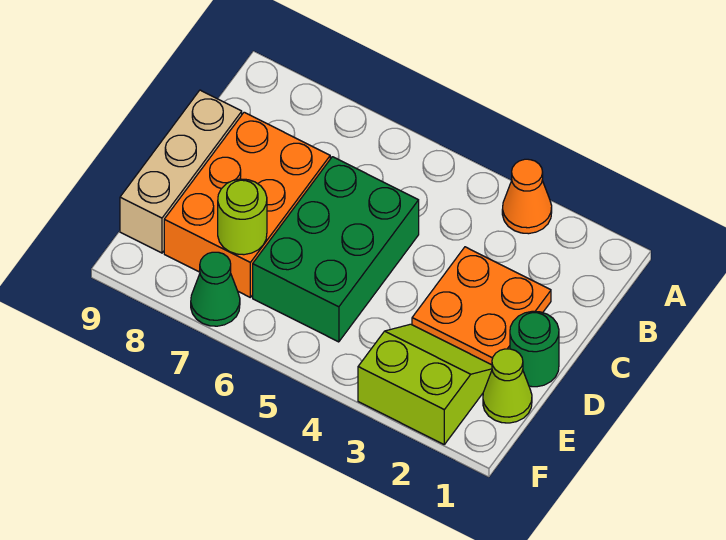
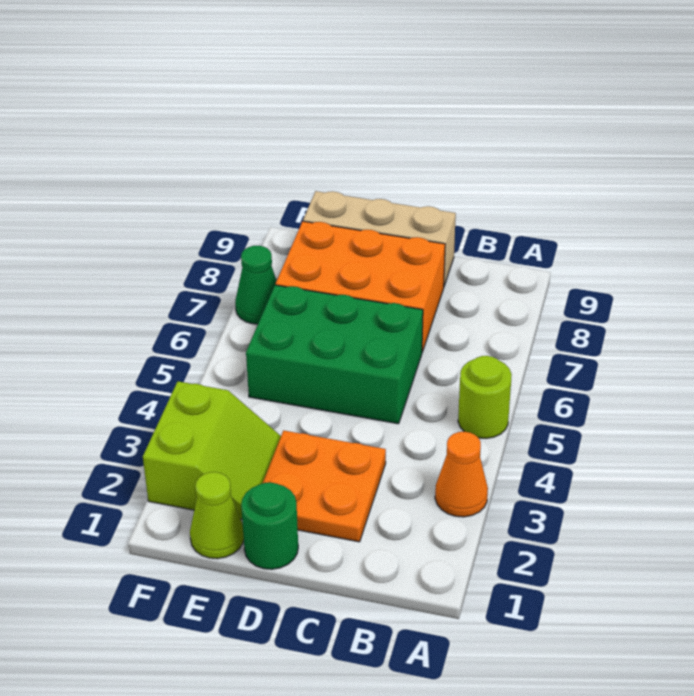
lime round brick E7 level 2 -> lime round brick A5 level 1

